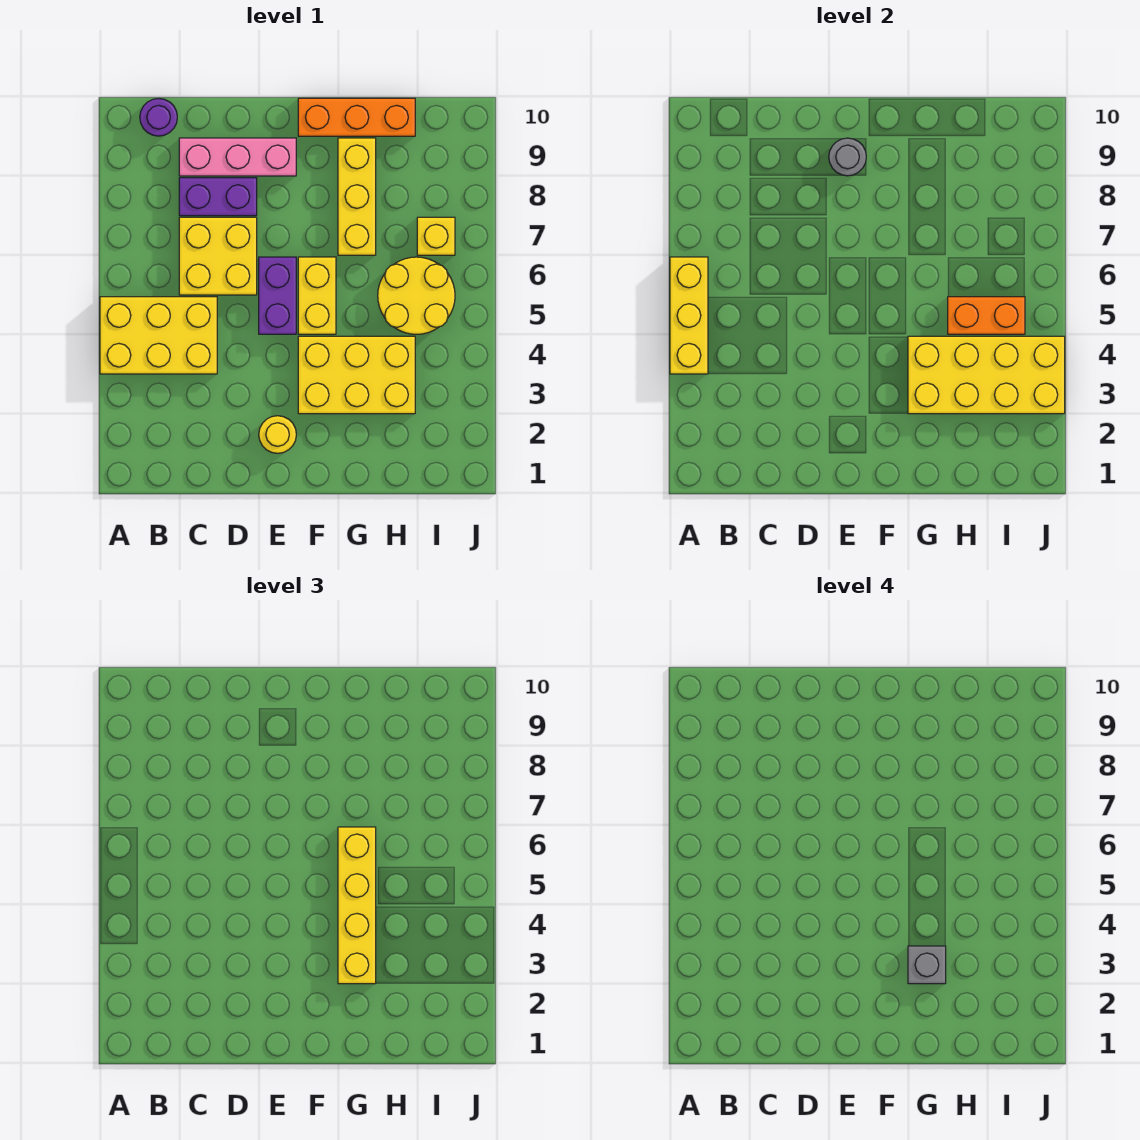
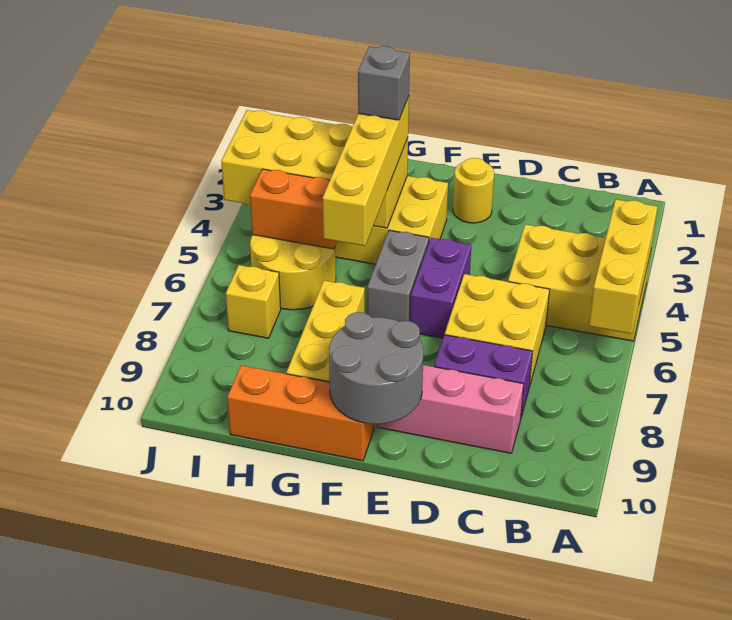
purple round brick B10 level 1 -> none
grey round brick E9 level 2 -> grey round brick E9:F10 level 2
yellow brick F5:F6 level 1 -> grey brick F5:F6 level 1

